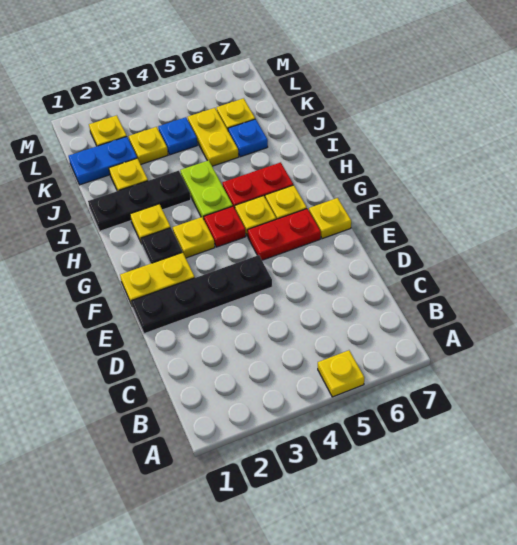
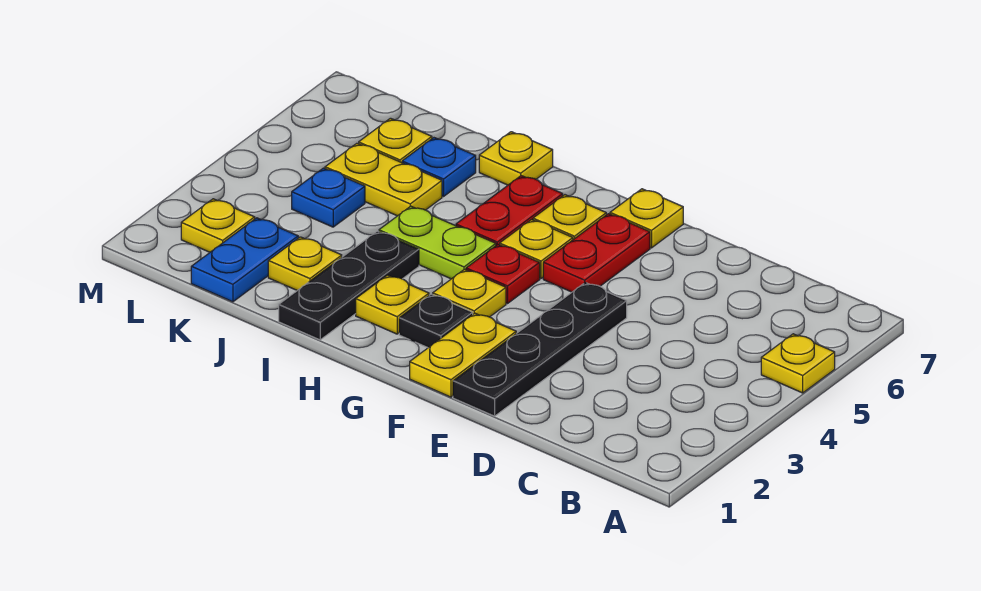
yellow plate K3 level 1 -> yellow plate I7 level 1

